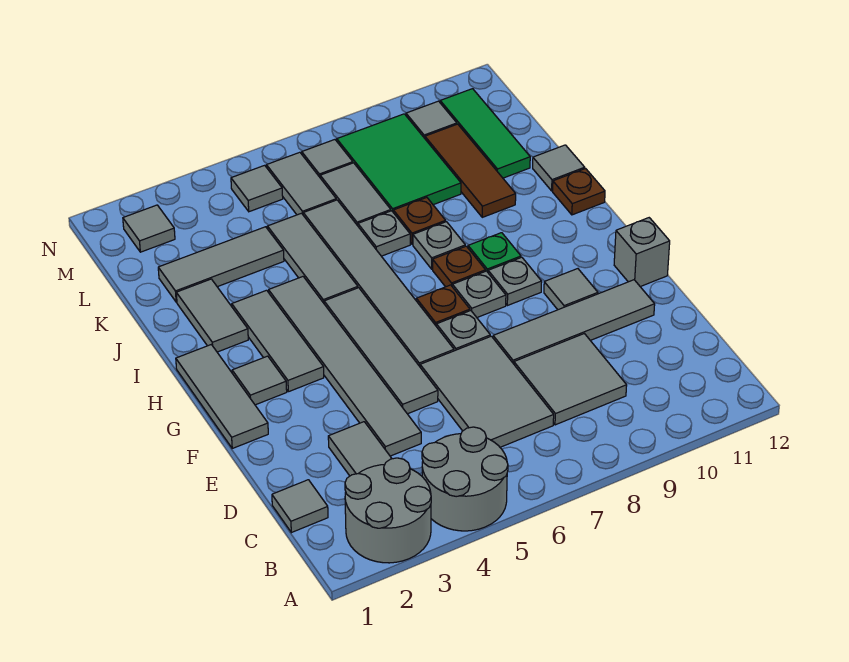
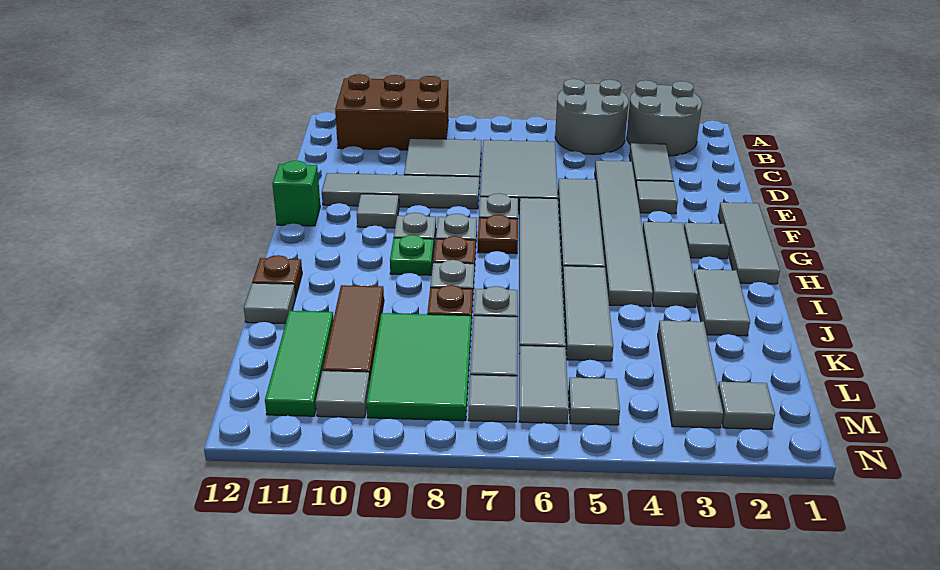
none -> brown brick A9:B11 level 1
grey tile C1 level 1 -> grey tile E3 level 1
grey brick F12 level 1 -> green brick F12 level 1
grey tile K2:K4 level 1 -> grey tile K3:M3 level 1

